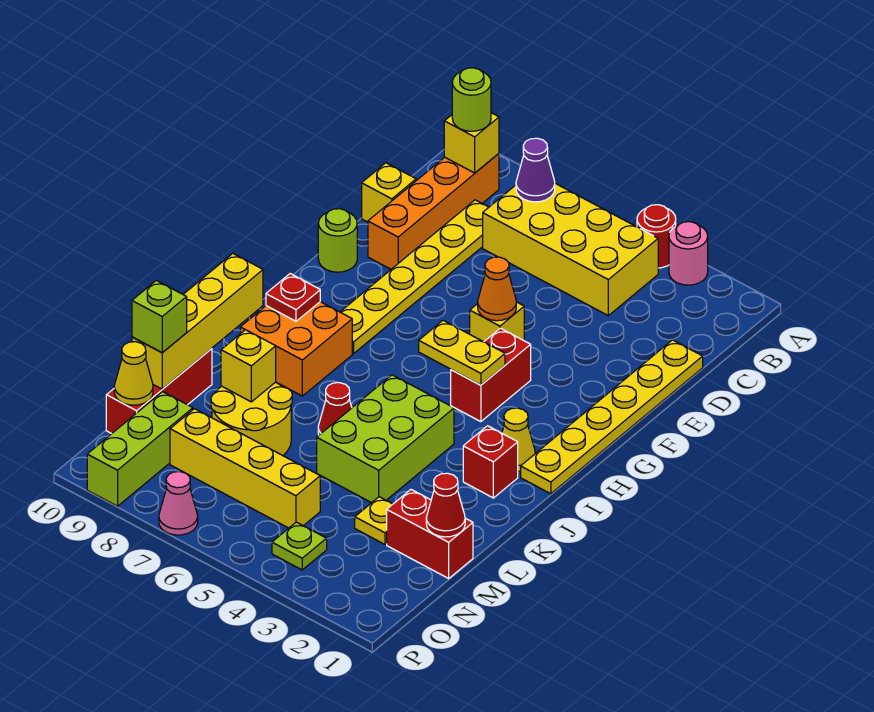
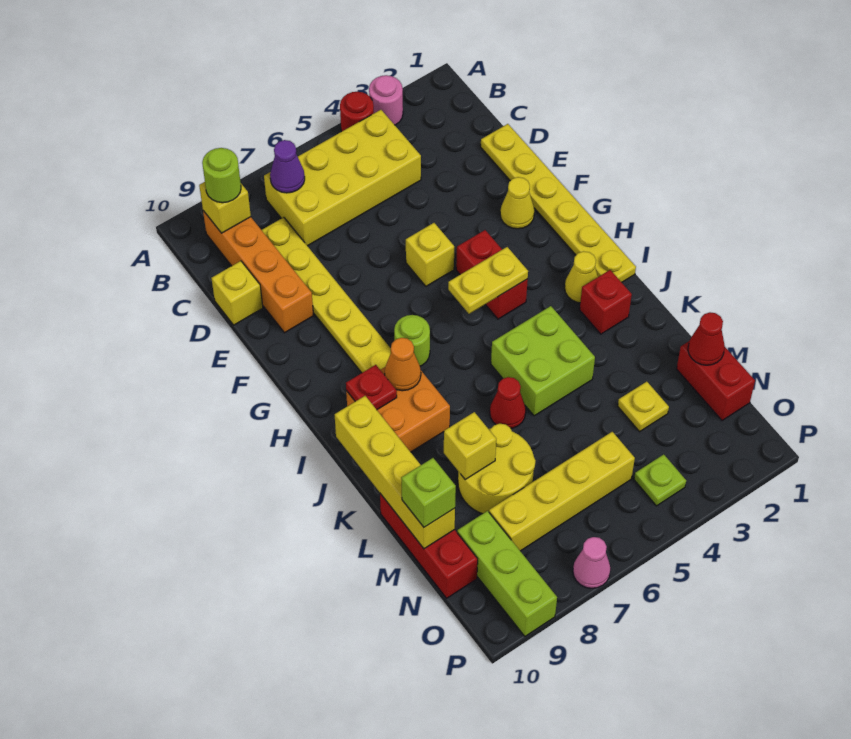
orange cone F5 level 2 -> orange cone I8 level 2
lime round brick F10 level 1 -> lime round brick H7 level 1
lime brick J4:L5 level 1 -> lime brick J4:K5 level 1
red brick M1:M2 level 1 -> red brick M1:N1 level 1
yellow cone N10 level 2 -> yellow cone F2 level 1

